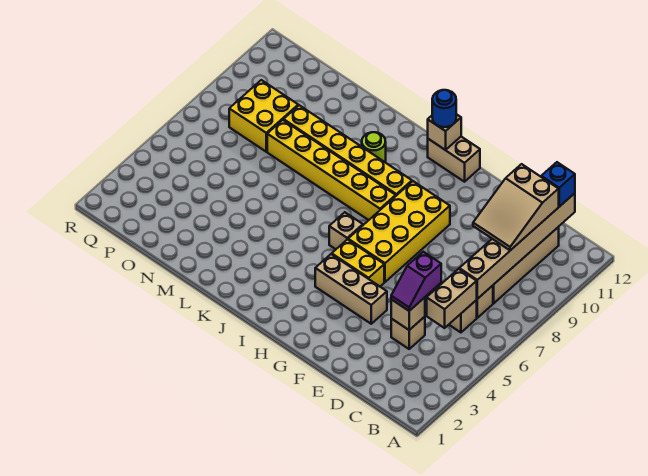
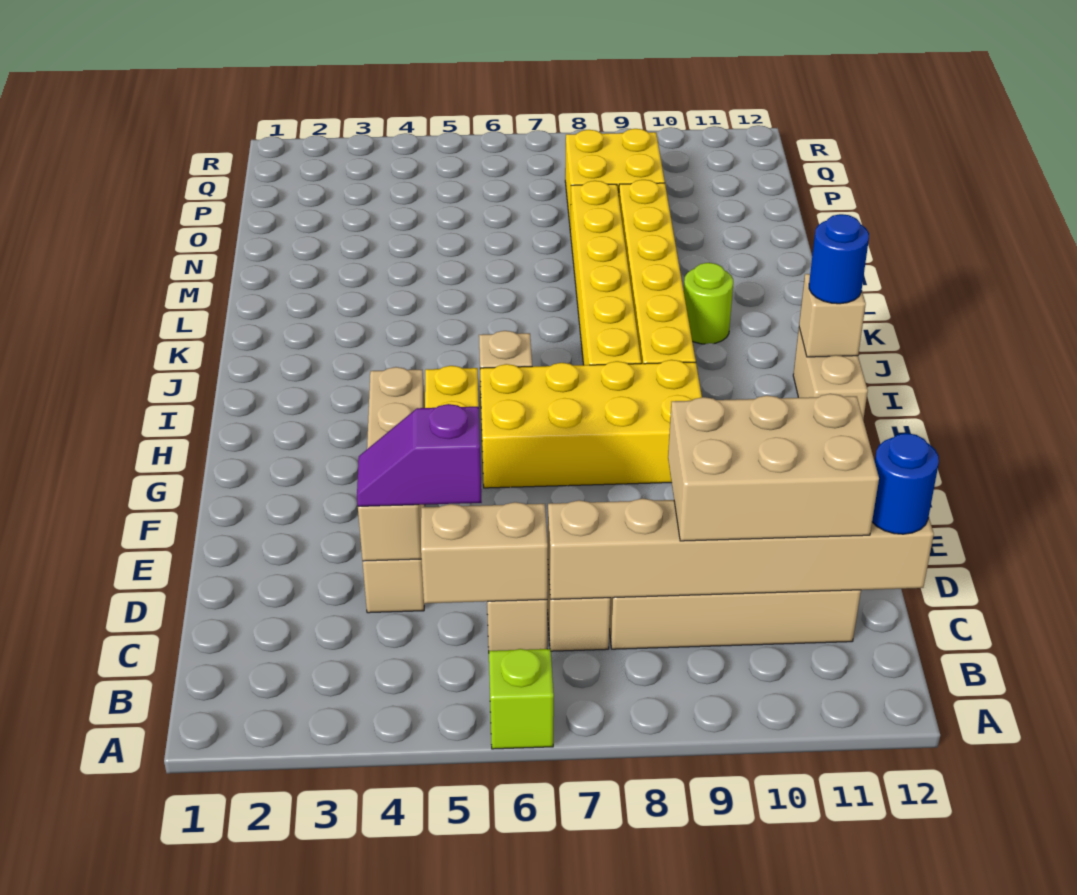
none -> lime brick A6 level 1
tan slope C9:D11 level 3 top 11 -> tan brick C9:D11 level 3
blue brick C12 level 3 -> blue round brick C12 level 3

